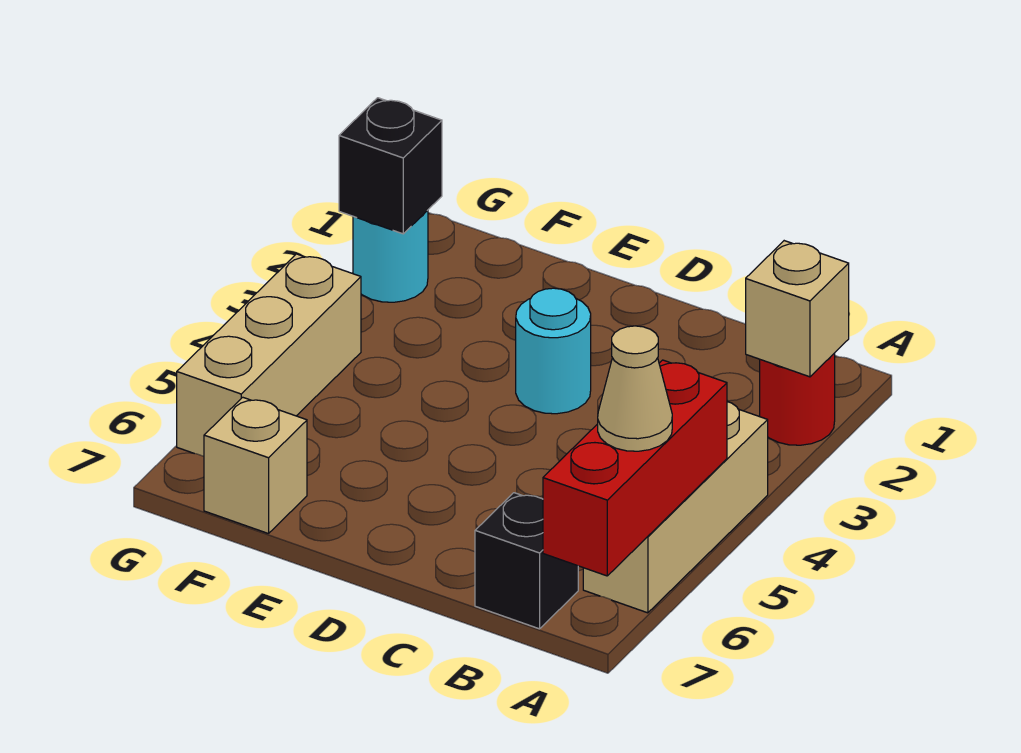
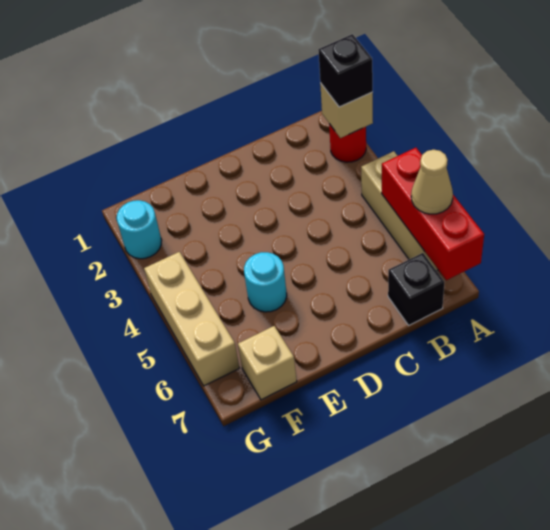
cyan round brick D3 level 1 -> cyan round brick E5 level 1
black brick G2 level 2 -> black brick A2 level 3

